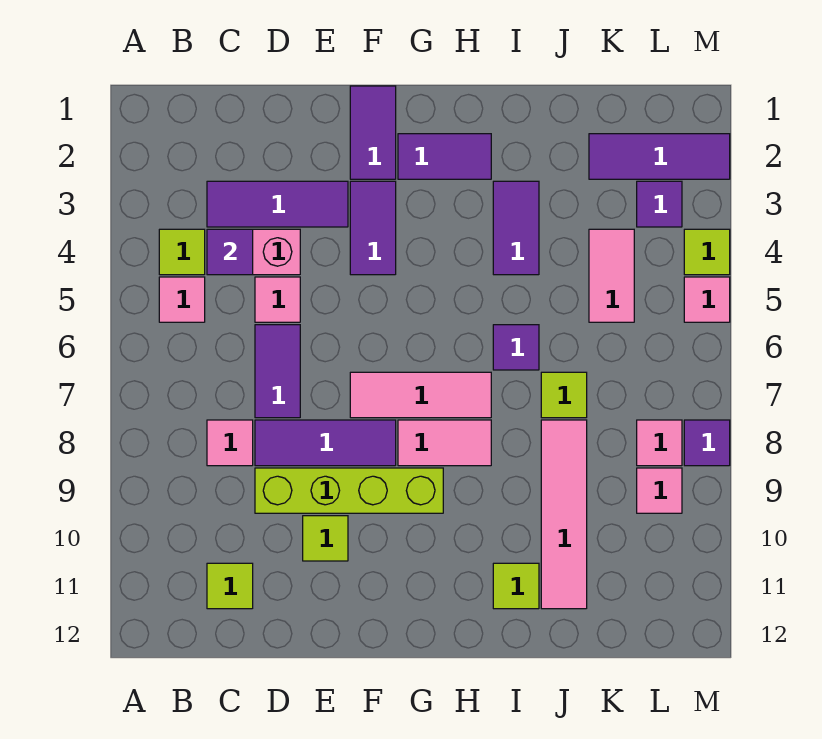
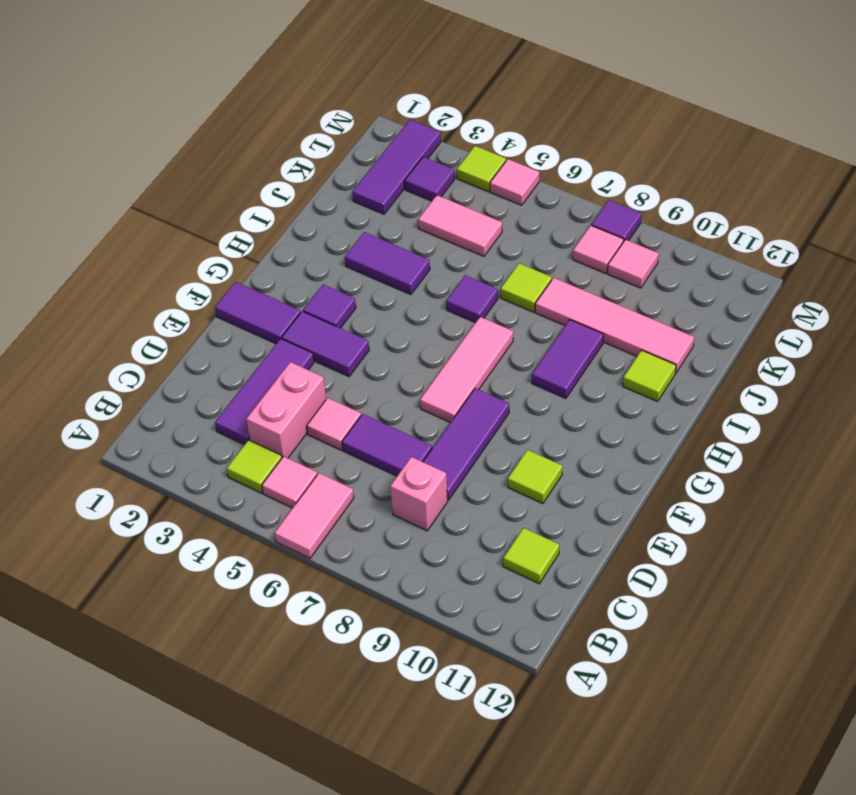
purple tile C4 level 2 -> purple tile G3 level 1
pink tile C8 level 1 -> pink brick C8 level 1
lime brick D9:G9 level 1 -> none
purple tile G2:H2 level 1 -> purple tile H9:I9 level 1
pink tile G8:H8 level 1 -> pink tile A6:B6 level 1

